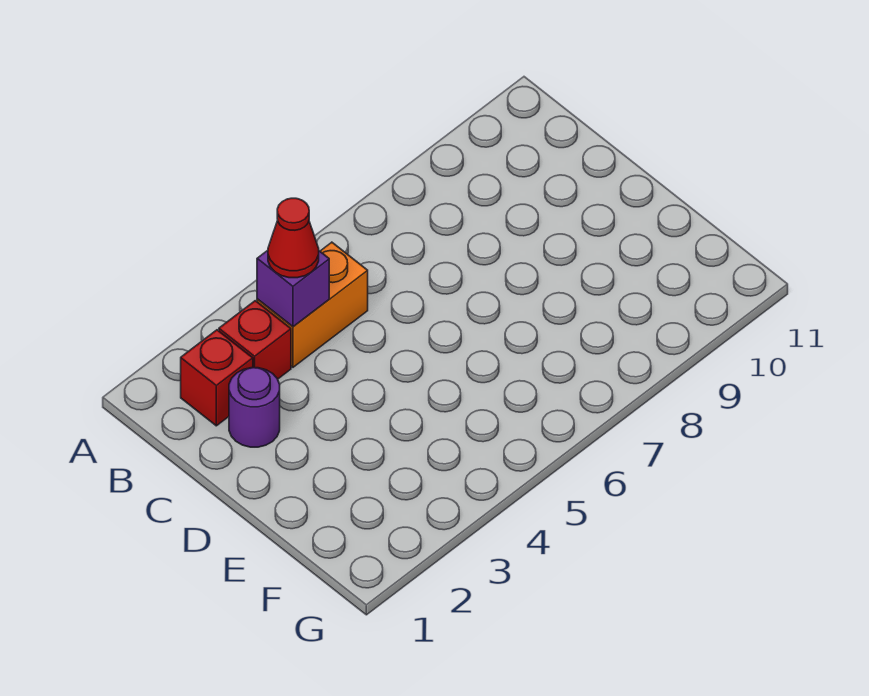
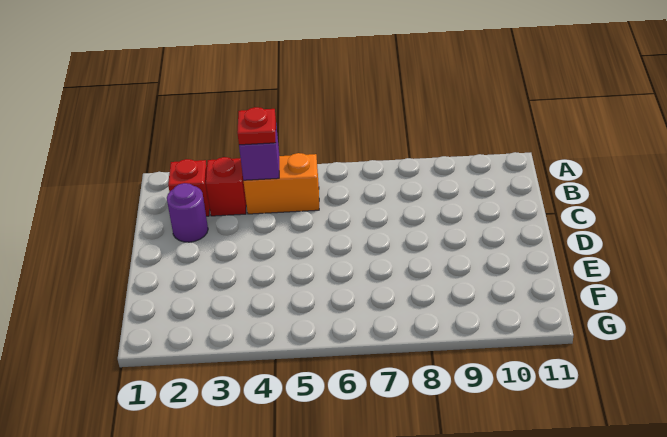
red cone B4 level 3 -> red plate B4 level 3

